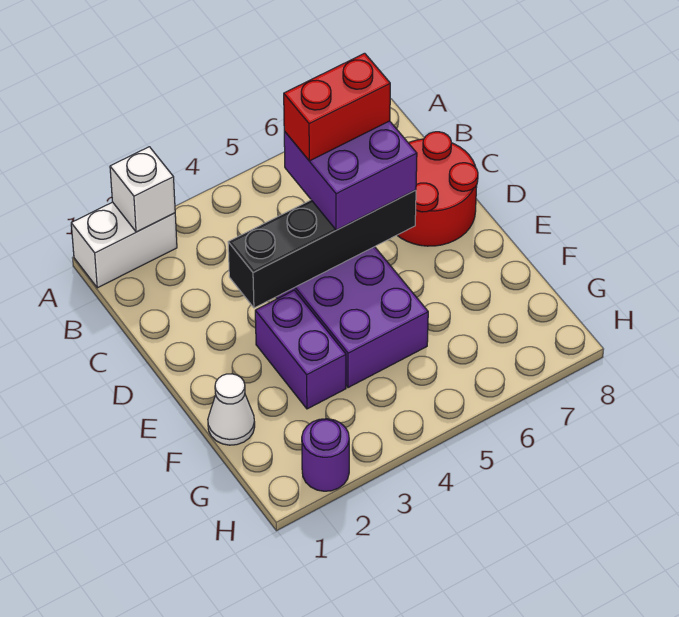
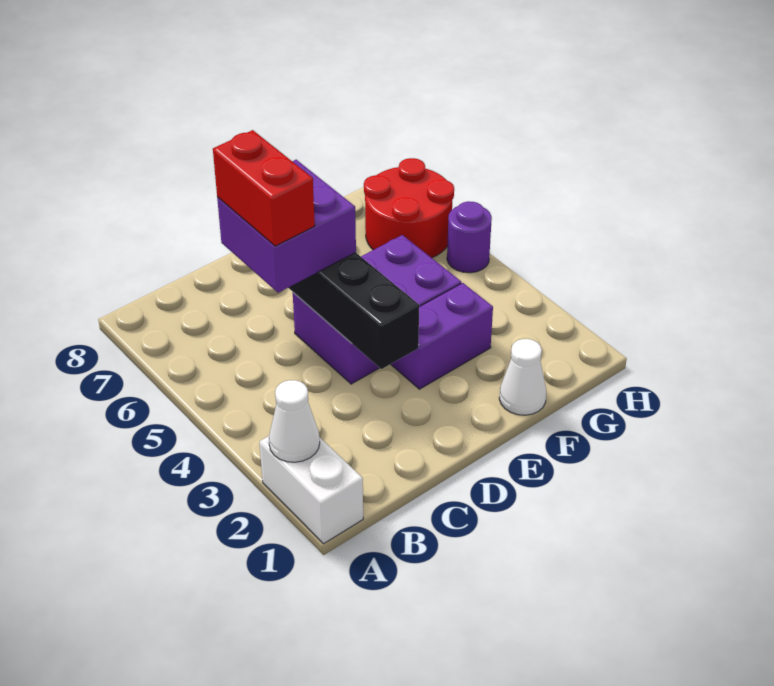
white brick A2 level 2 -> white cone A2 level 2
red round brick C7:D8 level 1 -> red round brick G6:H7 level 1
purple round brick H2 level 1 -> purple round brick H5 level 1

